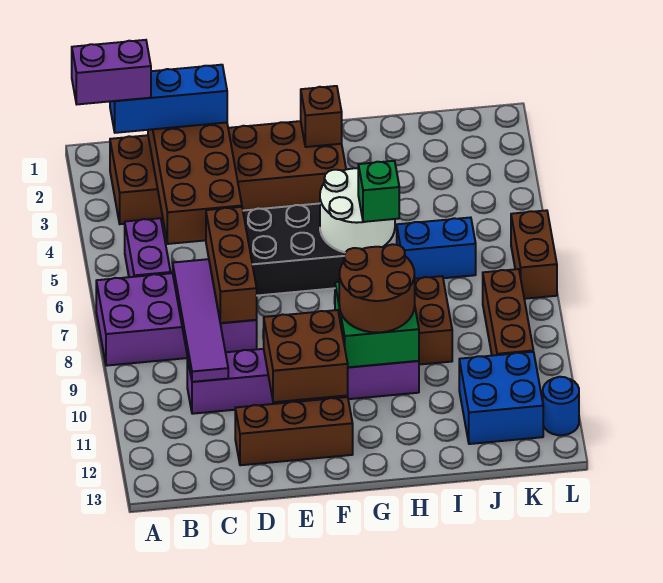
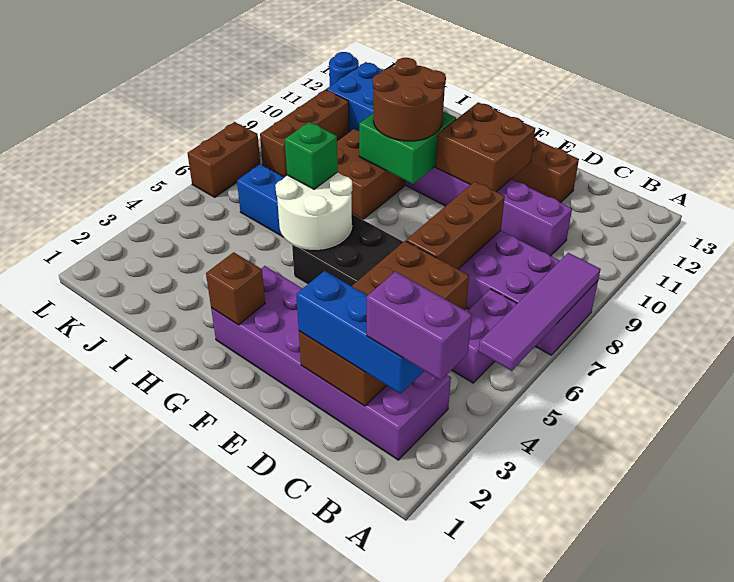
brown brick B2:G3 level 1 -> purple brick B2:G3 level 1
purple tile C7:C10 level 2 -> purple tile A5:A8 level 2

